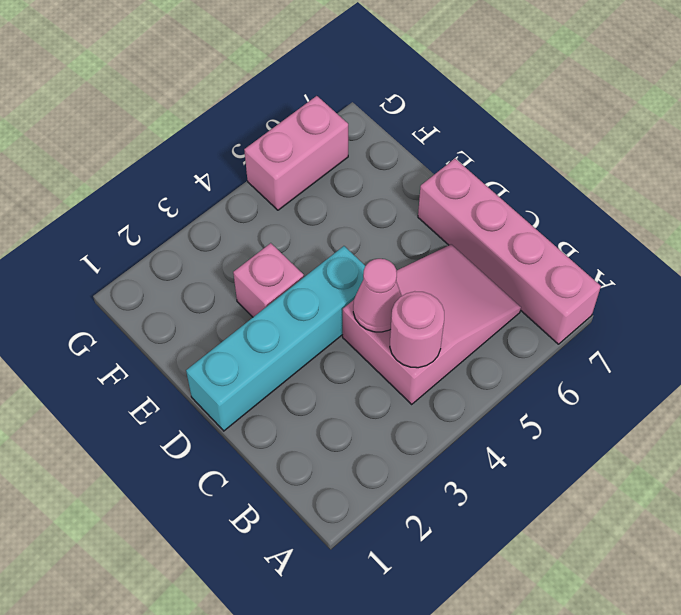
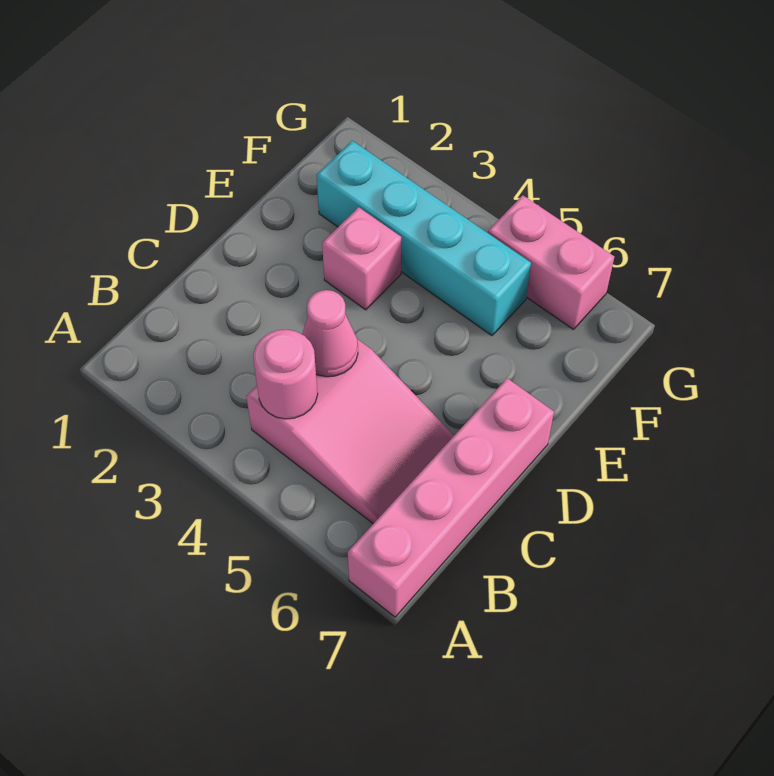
cyan brick D1:D4 level 1 -> cyan brick F2:F5 level 1

